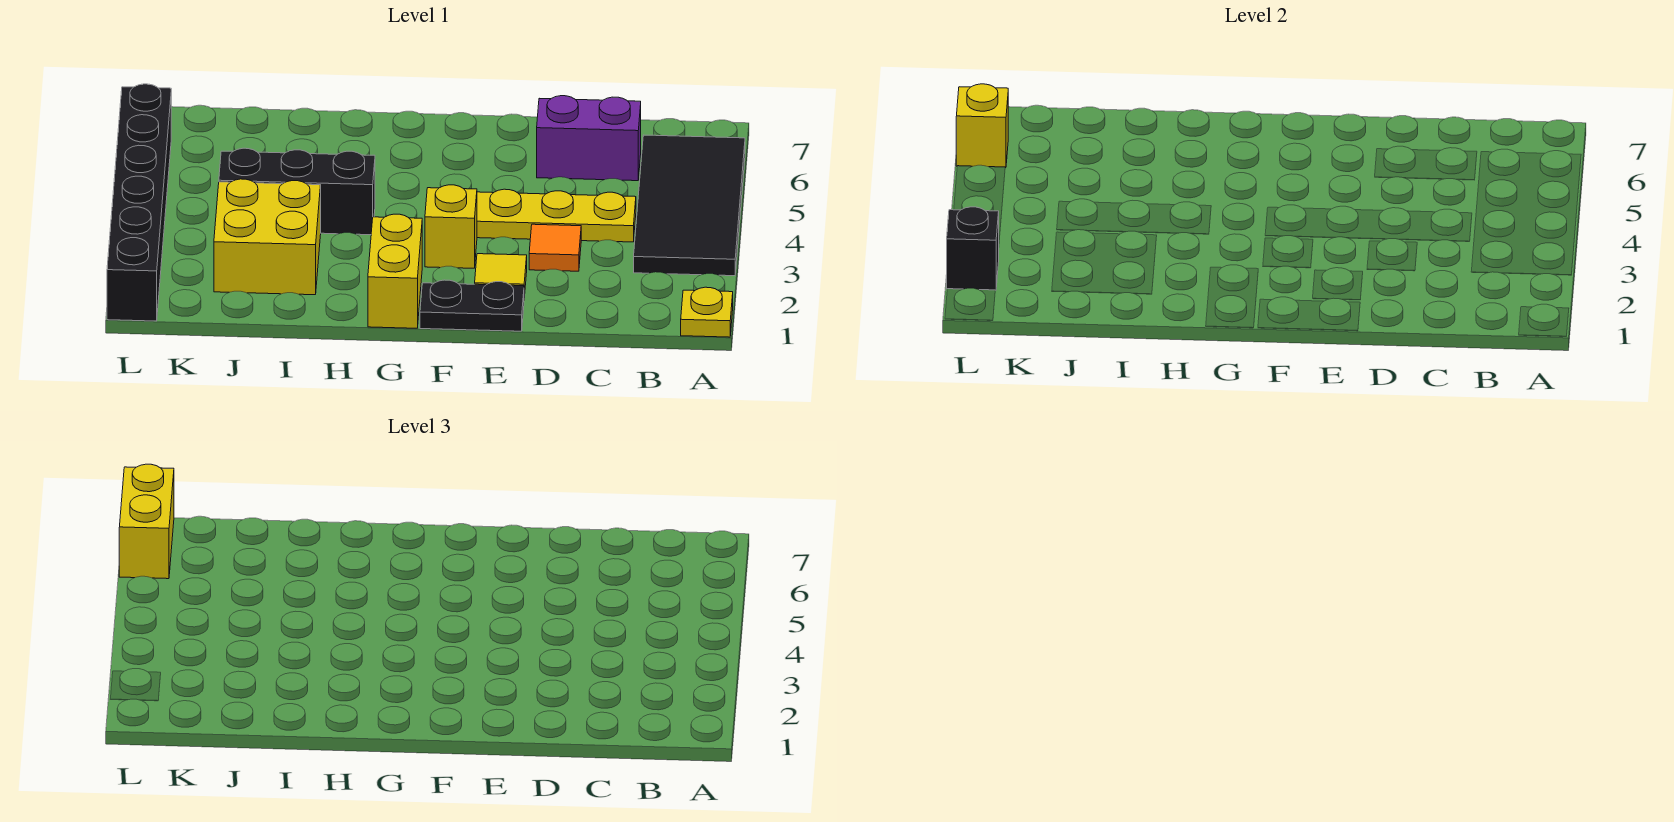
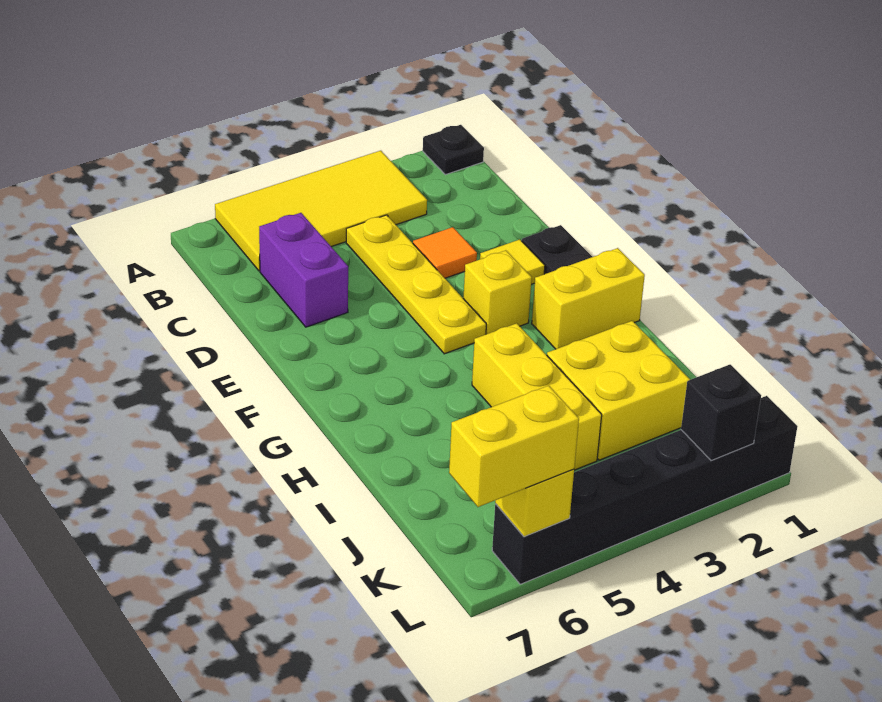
yellow plate A1 level 1 -> black plate A1 level 1
black tile A3:B6 level 1 -> yellow tile A3:B6 level 1
black brick H4:J4 level 1 -> yellow brick H4:J4 level 1

